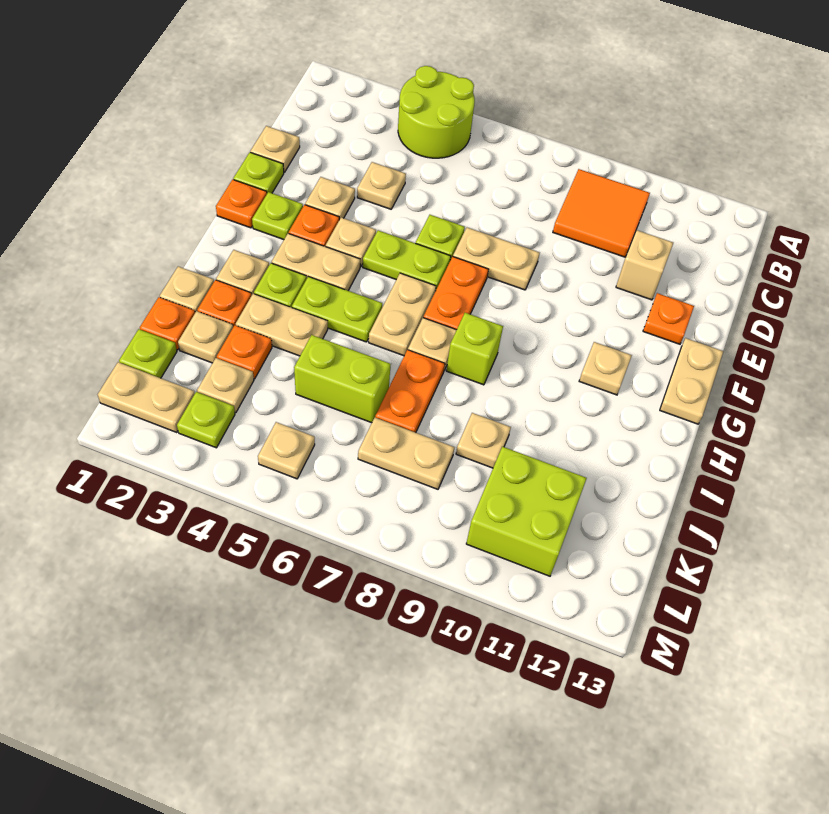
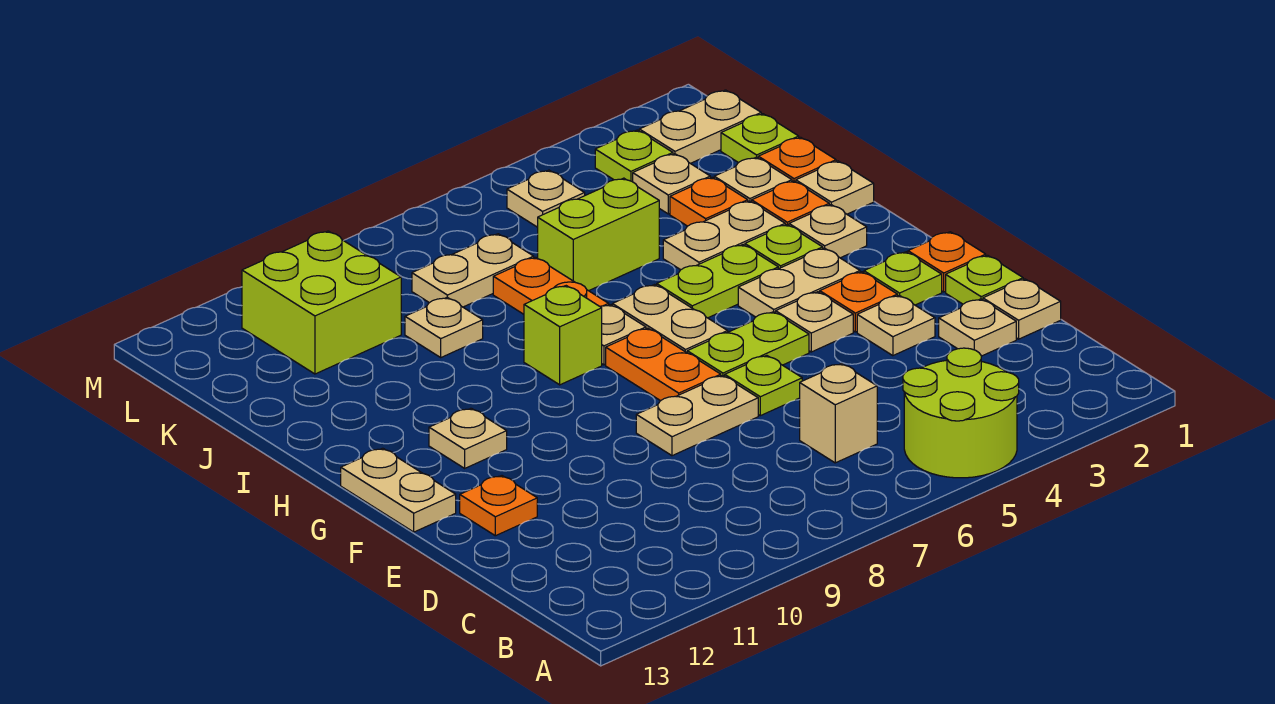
orange tile B9:C10 level 1 -> none
tan plate D4 level 1 -> tan plate D2 level 1
tan brick D11 level 1 -> tan brick C6 level 1

